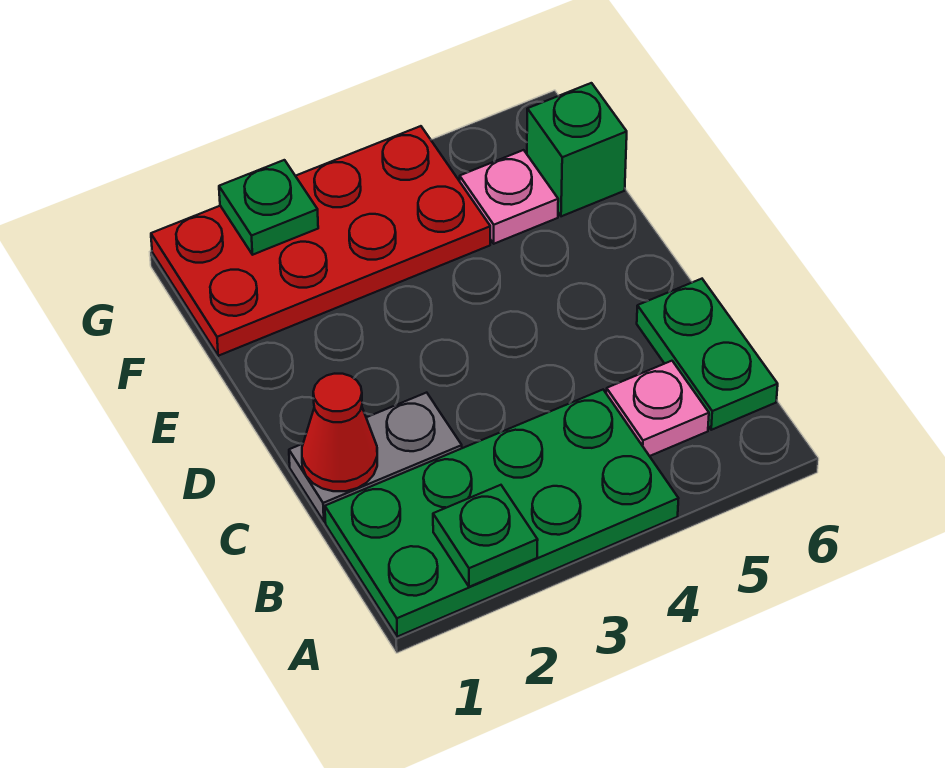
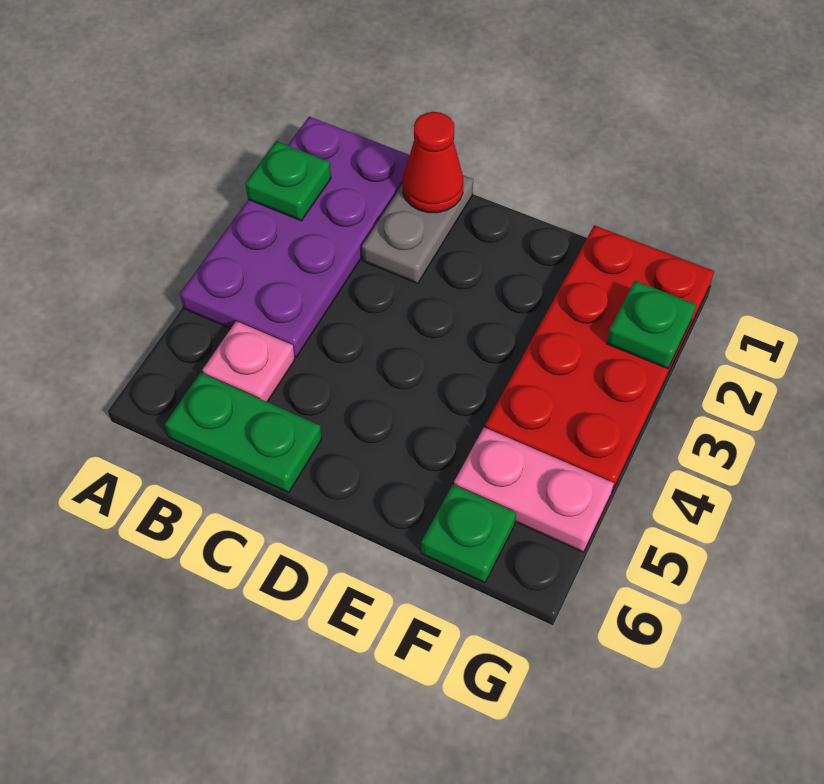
green plate A1:B4 level 1 -> purple plate A1:B4 level 1
pink plate F5 level 1 -> pink plate F5:G5 level 1
green brick F6 level 1 -> green plate F6 level 1

